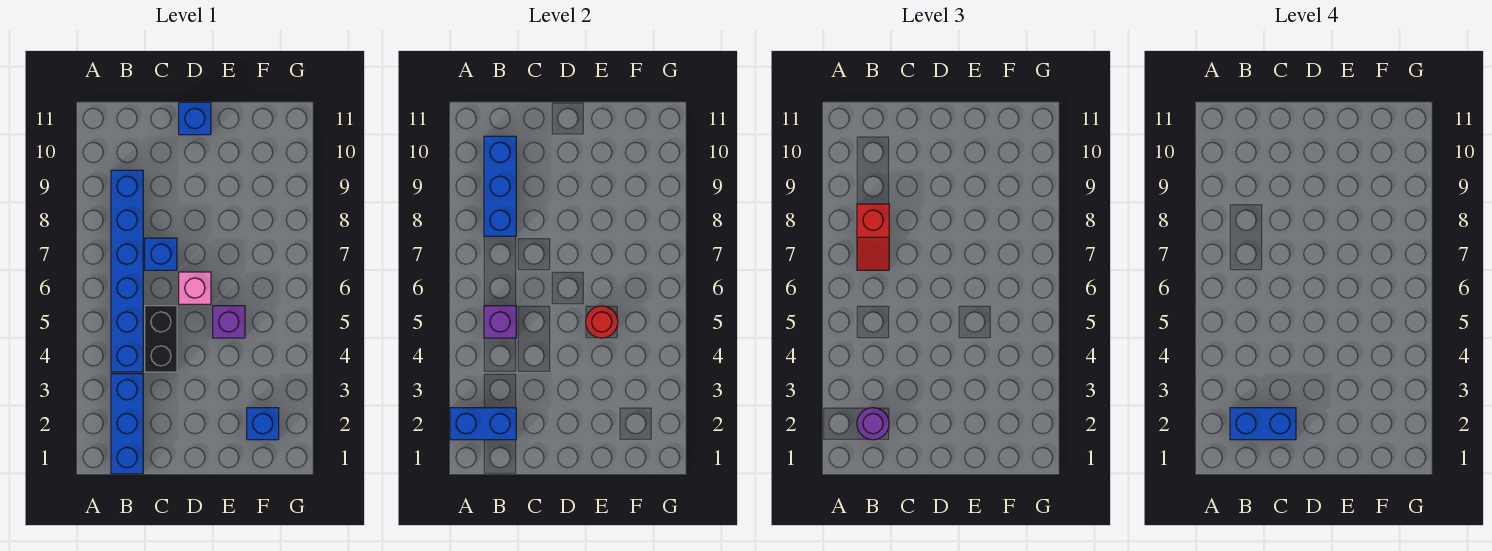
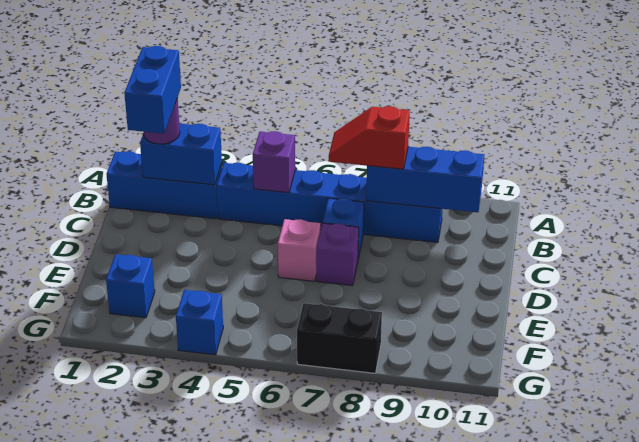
blue brick A2:B2 level 2 -> blue brick B2:B3 level 2
black brick C4:C5 level 1 -> black brick G7:G8 level 1
blue brick D11 level 1 -> blue brick G4 level 1
purple brick E5 level 1 -> purple brick D7 level 1
red round brick E5 level 2 -> none

